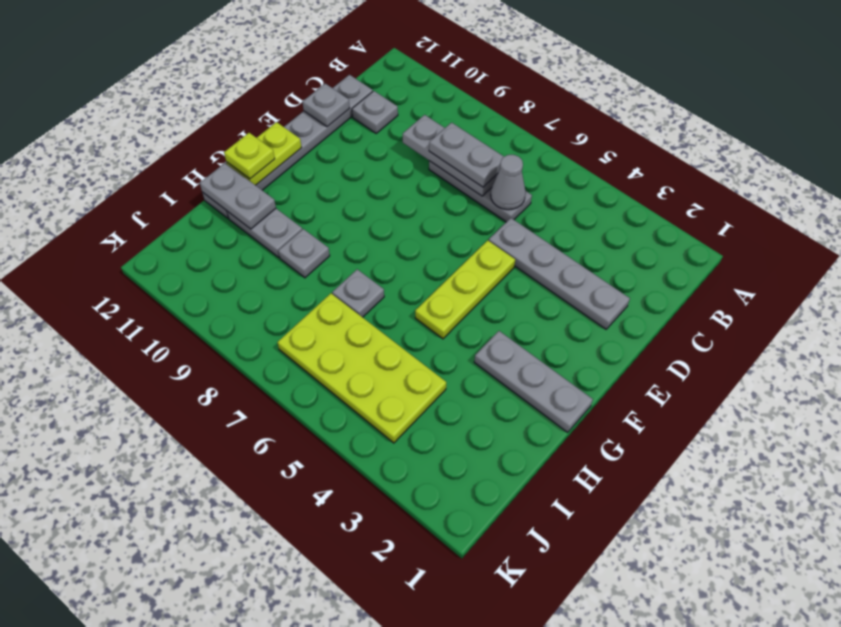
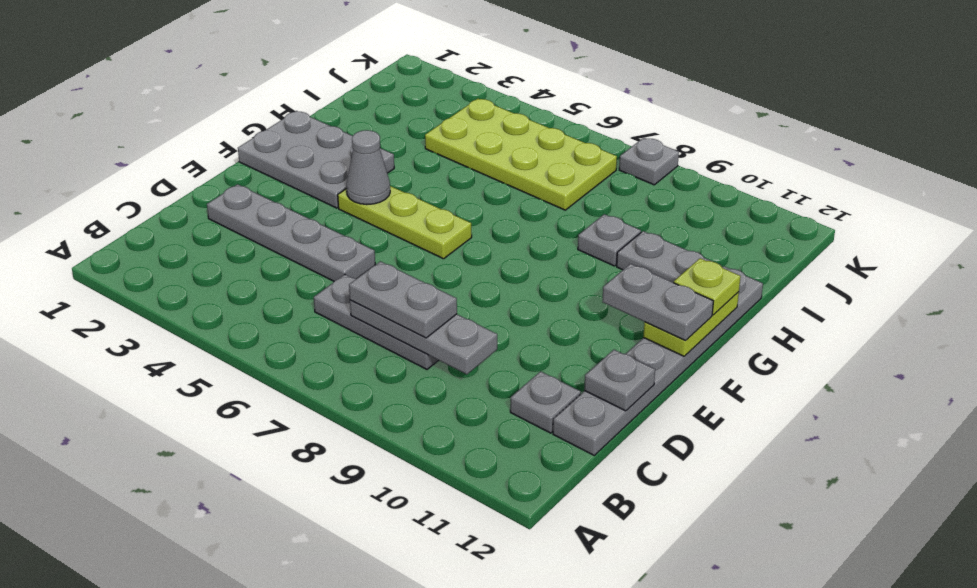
grey cone C6 level 2 -> grey cone F4 level 2
lime plate E5:G5 level 1 -> lime plate F4:F6 level 1
grey plate G1:G3 level 1 -> grey plate F1:G3 level 1
grey plate H7 level 1 -> grey plate K8 level 1
grey plate H11:H12 level 2 -> grey plate F11:F12 level 3

